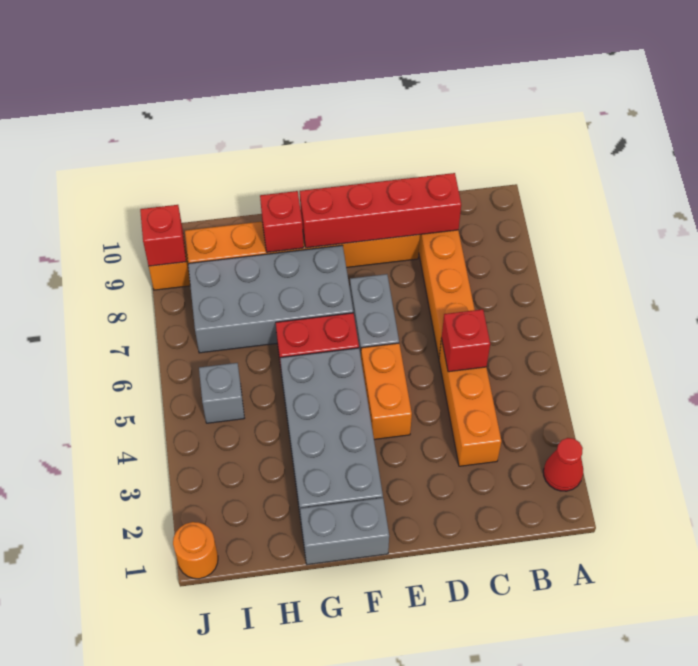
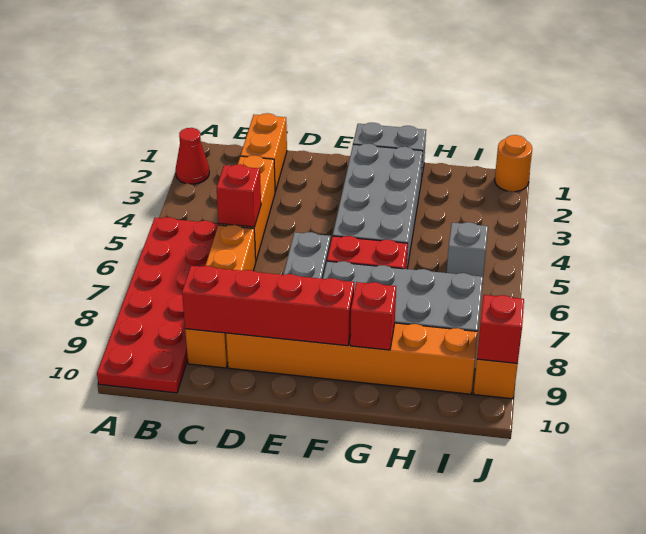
none -> red plate A5:B10 level 1
orange brick E4:E5 level 1 -> orange brick C1:C2 level 1

